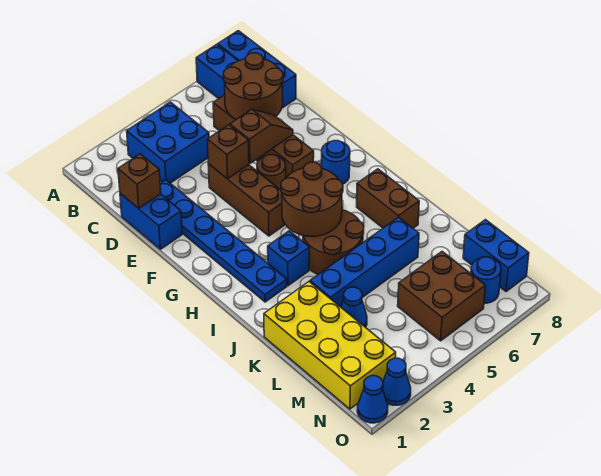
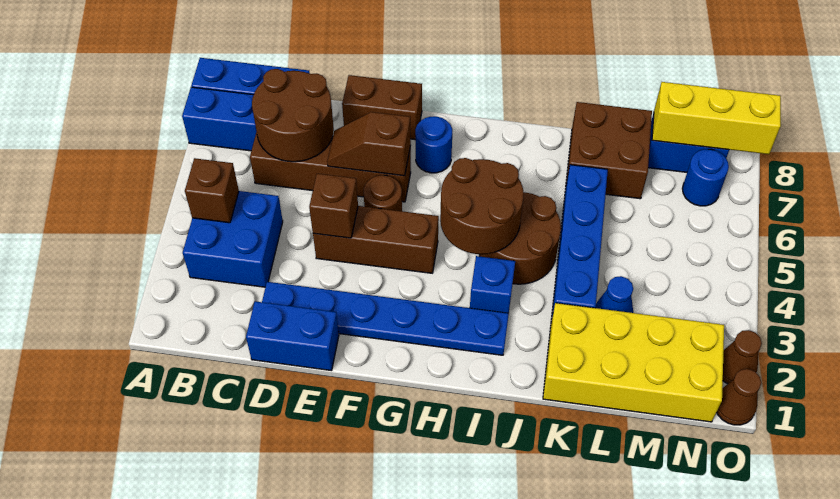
brown brick D1 level 2 -> brown brick B4 level 2
brown slope E5:E6 level 2 top 5 -> brown slope E6:F6 level 2 top F
brown brick I7:J7 level 1 -> brown brick E8:F8 level 1
brown brick M5:N6 level 1 -> brown brick K7:L8 level 1
none -> yellow brick M8:O8 level 2
blue cone O1 level 1 -> brown cone O1 level 1
blue cone O2 level 1 -> brown cone O2 level 1

